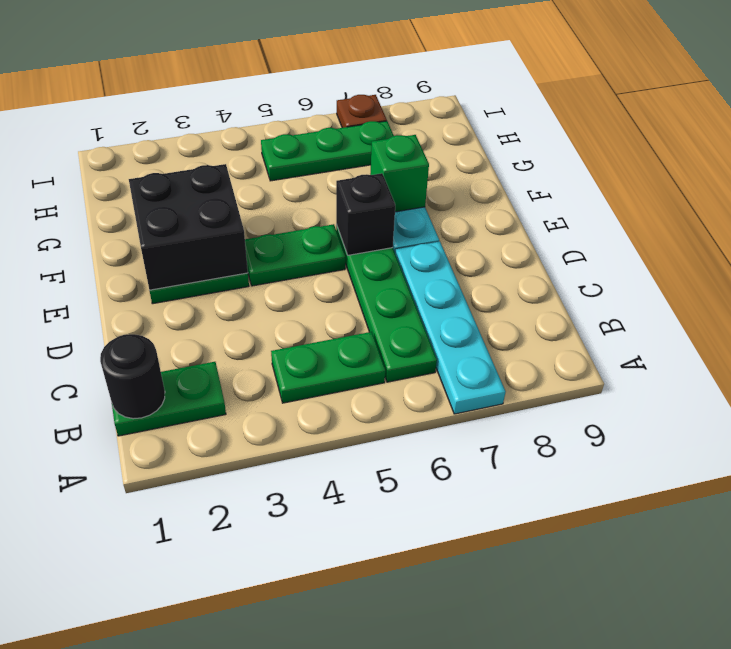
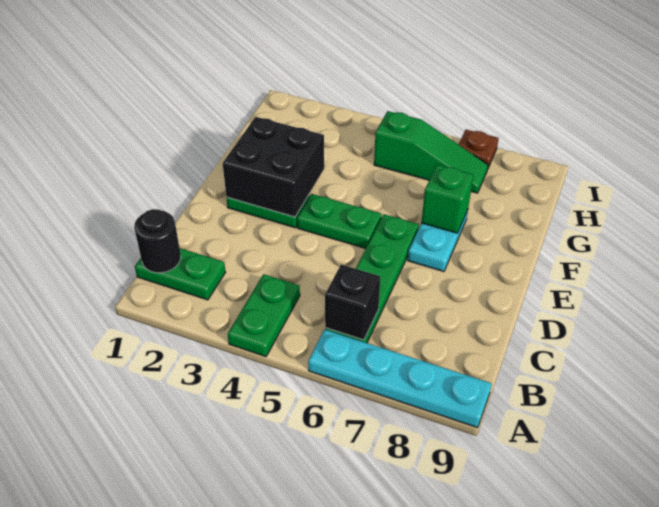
cyan plate A7:D7 level 1 -> cyan plate A6:A9 level 1
green plate B4:B5 level 1 -> green plate A4:B4 level 1
black brick E6 level 2 -> black brick B6 level 2
green plate H5:H7 level 1 -> green slope H5:H7 level 1 top 5

